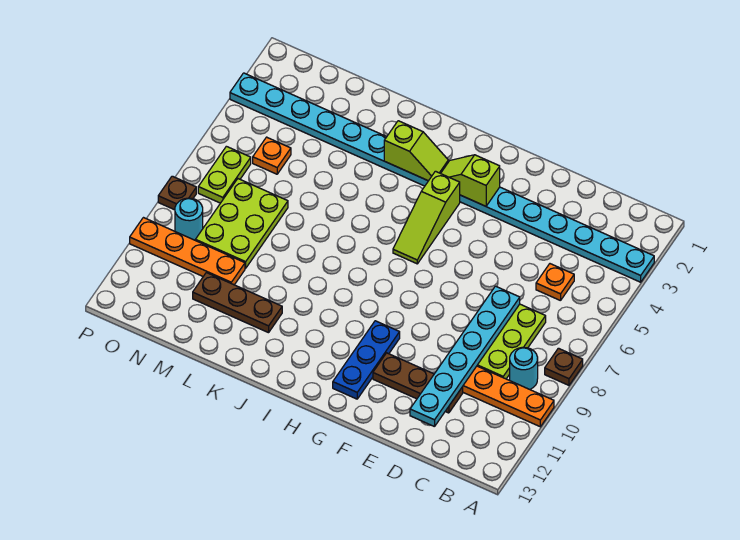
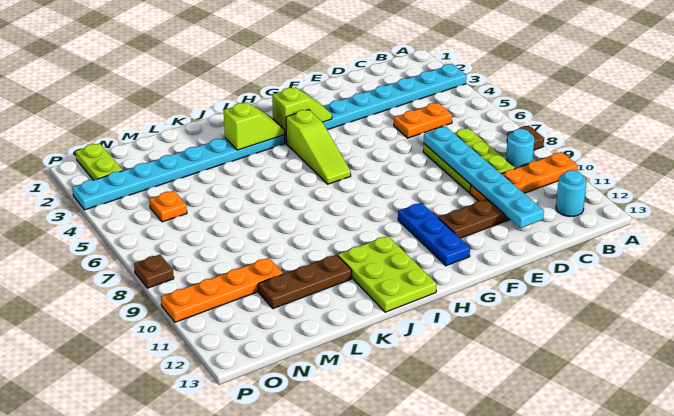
orange plate C5 level 1 -> orange plate C5:D5 level 1
lime slope G3:H3 level 2 top G -> lime slope G3:H3 level 2 top H
lime plate M7:N9 level 1 -> lime plate I11:J13 level 1
lime plate O6:O7 level 1 -> lime plate O1:O2 level 1
cyan round brick O9 level 1 -> cyan round brick B12 level 1

